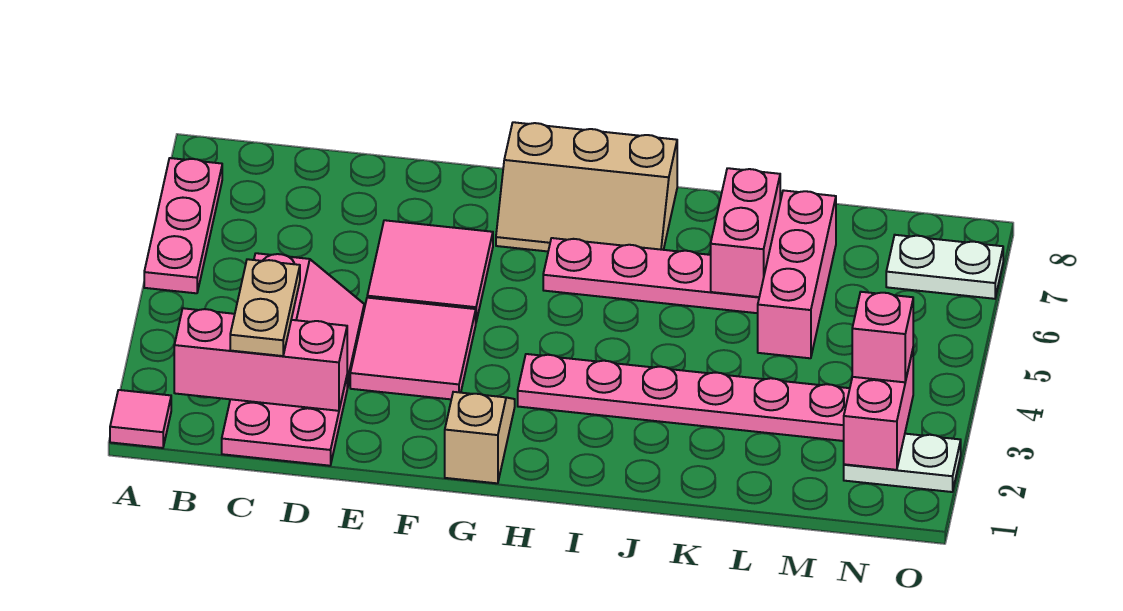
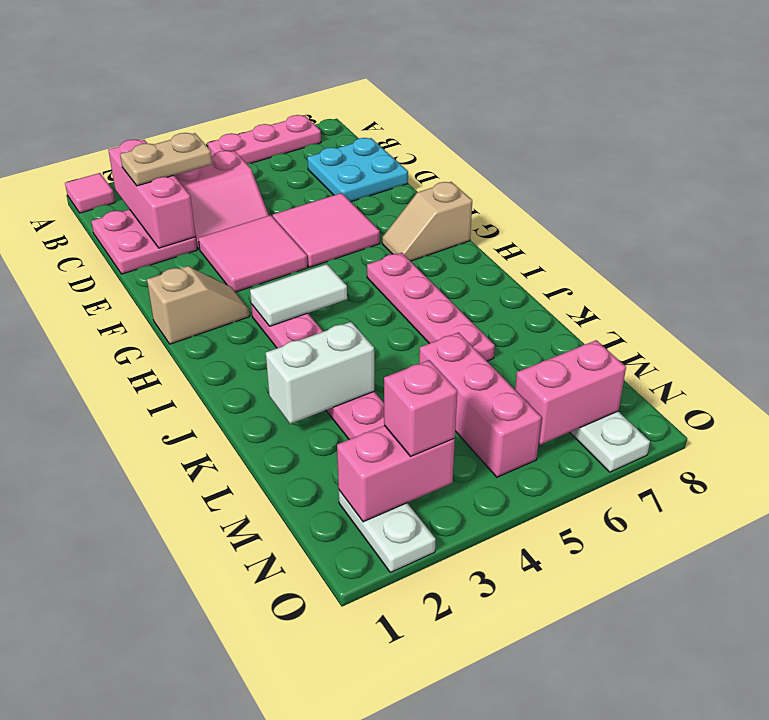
none -> cyan plate C7:D8 level 1
tan slope G7:I8 level 1 top 8 -> tan slope G7:G8 level 1 top 8
none -> white tile H3:H4 level 2
none -> white brick K2:K3 level 2
pink brick K6:K7 level 2 -> pink brick N6:N7 level 2
pink brick L5:L7 level 1 -> pink brick L5:N5 level 1

